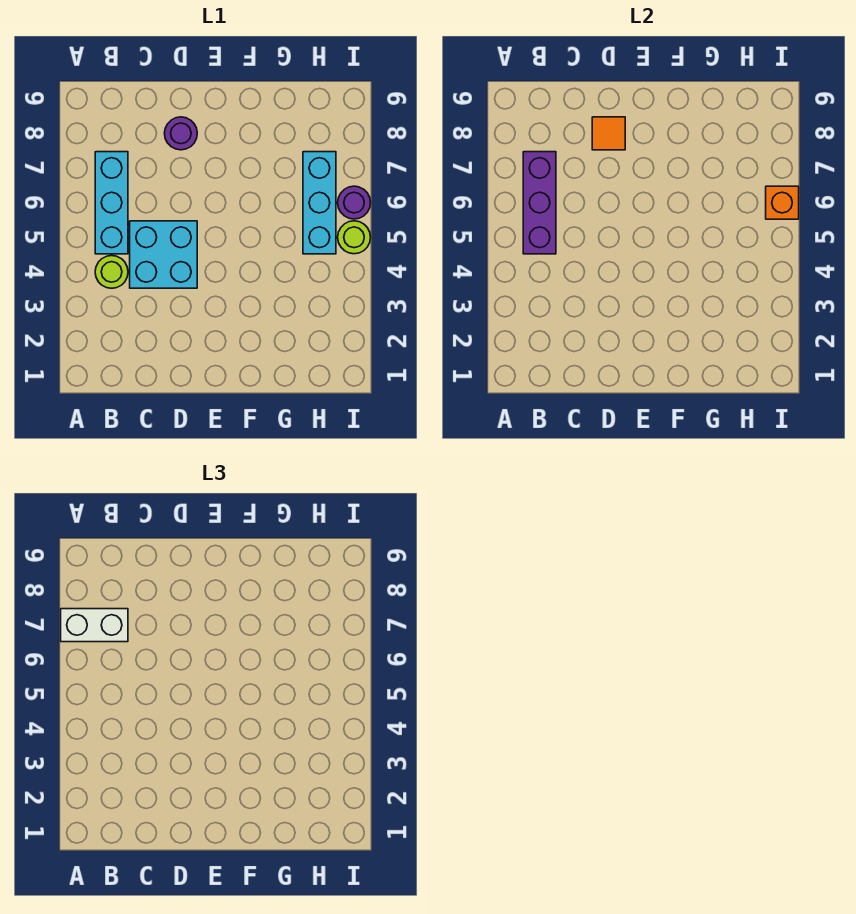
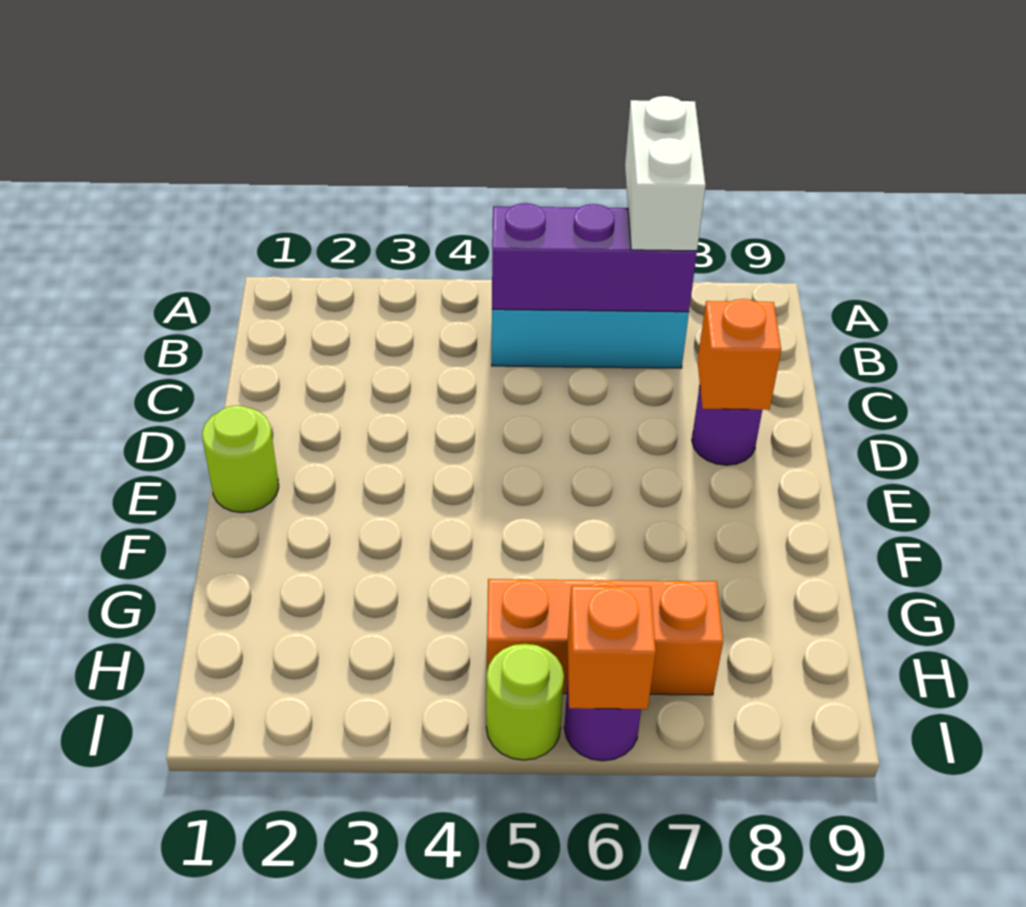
lime round brick B4 level 1 -> lime round brick E1 level 1
cyan brick C4:D5 level 1 -> none
orange tile D8 level 2 -> orange brick D8 level 2
cyan brick H5:H7 level 1 -> orange brick H5:H7 level 1

